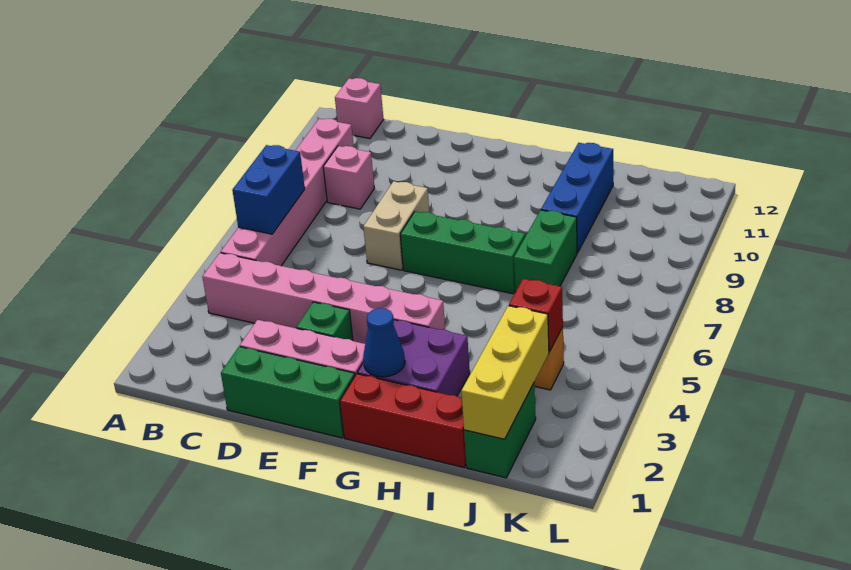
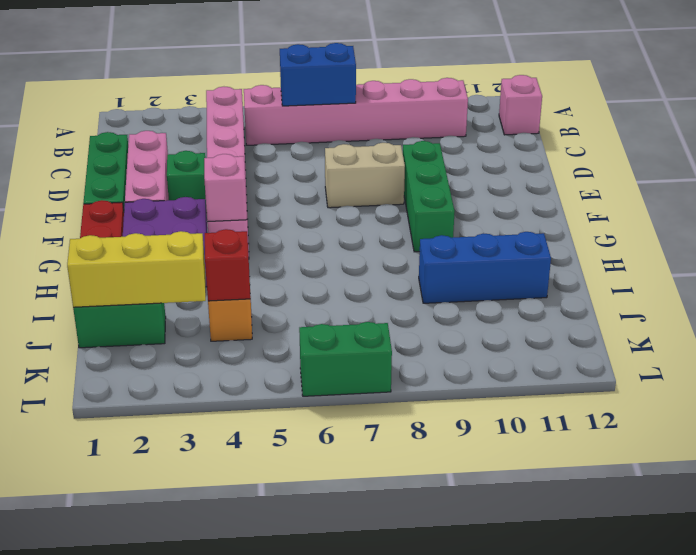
pink brick C9 level 1 -> pink brick G4 level 2
green brick F7:H7 level 1 -> green brick E9:G9 level 1
blue cone G2 level 2 -> none
green brick I7:I8 level 1 -> green brick L6:L7 level 1

